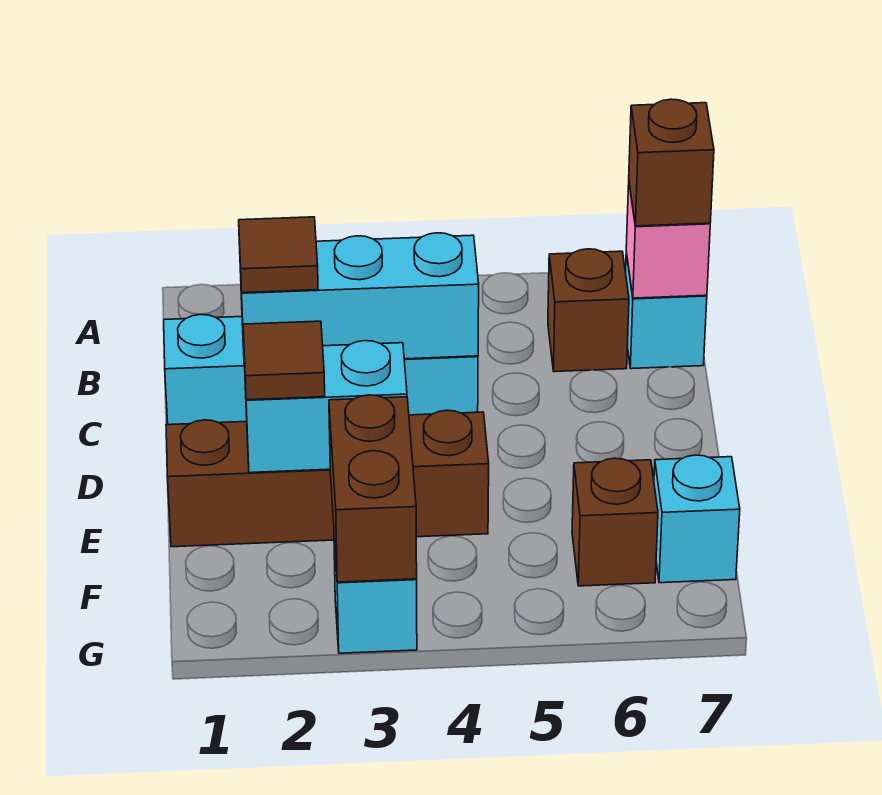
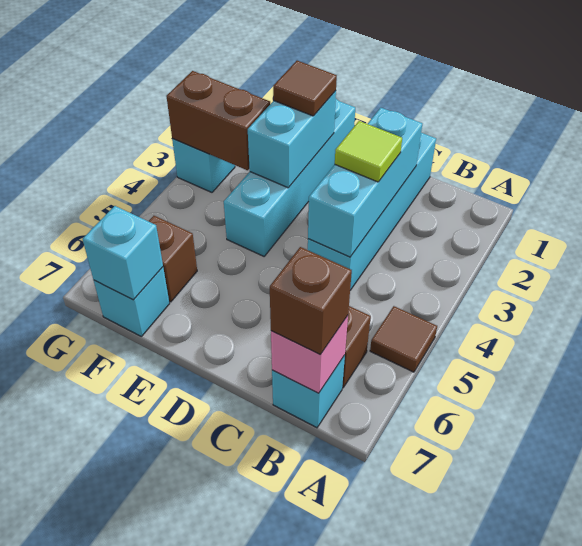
brown tile C2 level 3 -> brown tile A5 level 1
none -> lime tile C3 level 3
brown brick E1:E4 level 1 -> cyan brick E1:E4 level 1
none -> cyan brick F7 level 2

